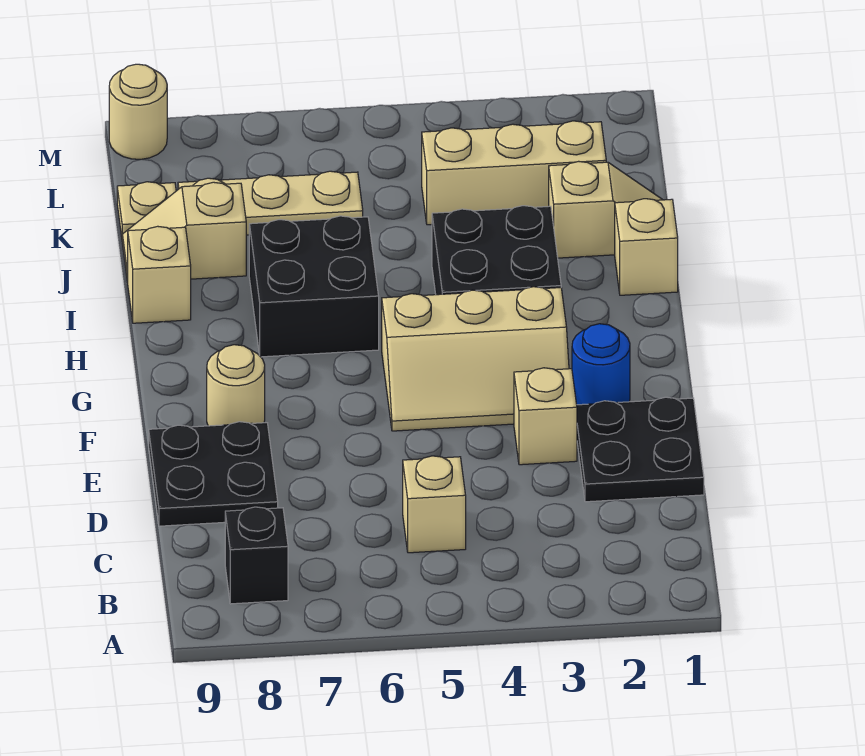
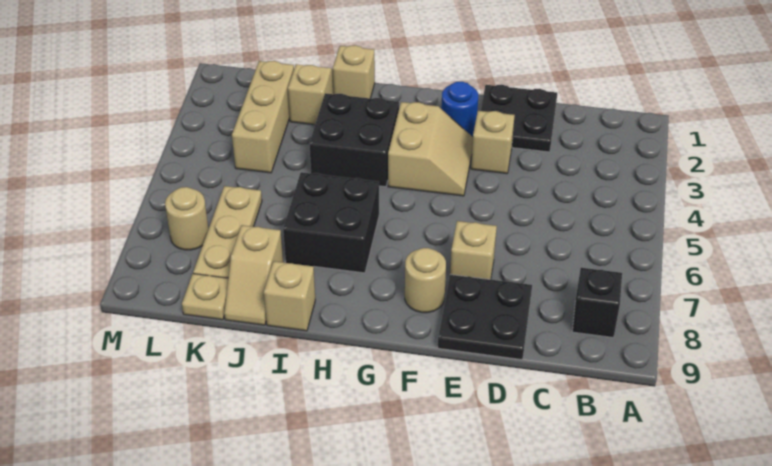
tan brick C5 level 1 -> tan brick E7 level 1
tan slope F3:G5 level 1 top G -> tan slope F3:G4 level 1 top G
tan round brick M9 level 1 -> tan round brick L7 level 1

